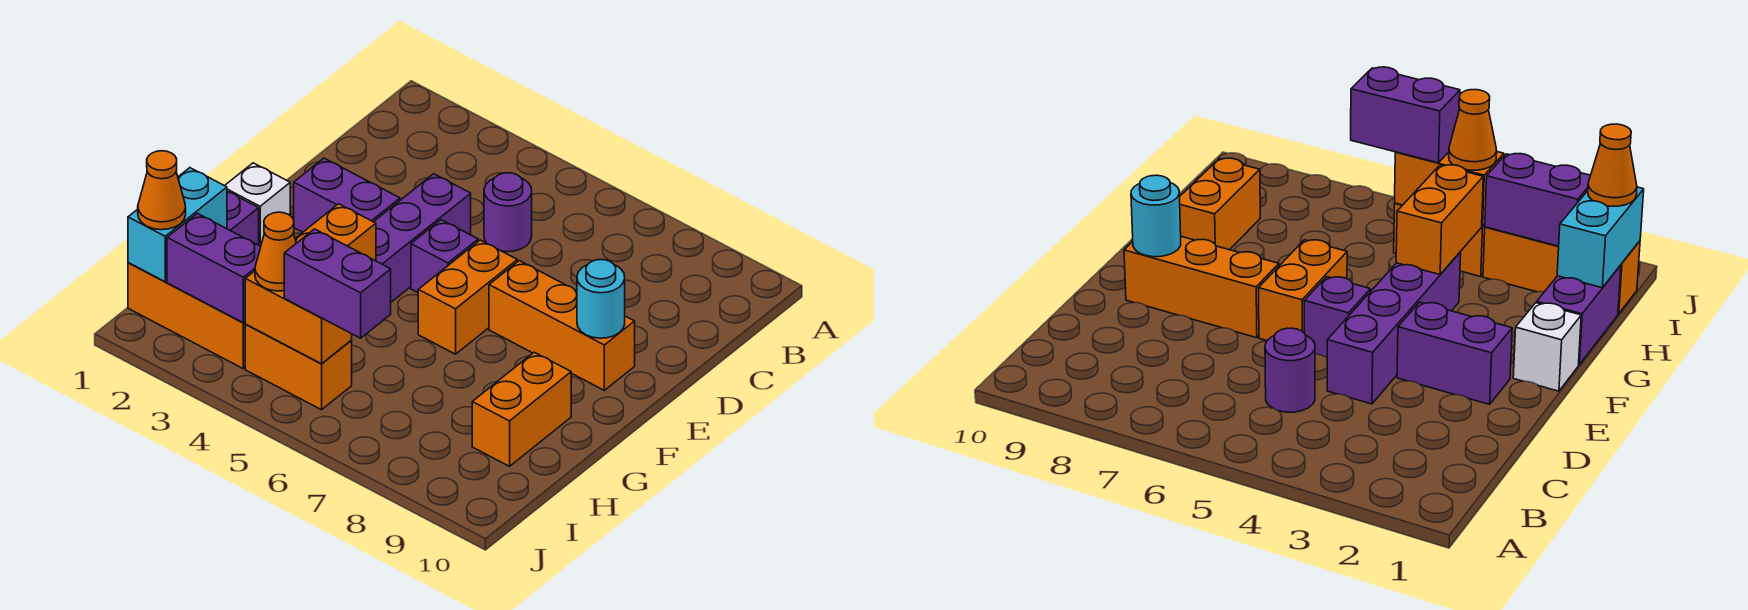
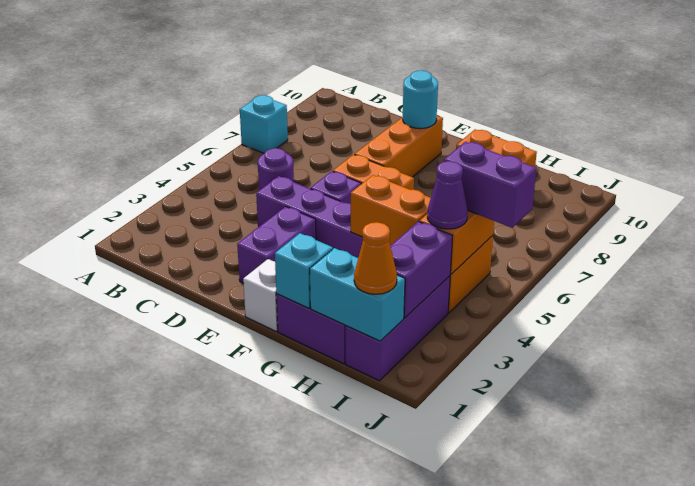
none -> cyan brick A7 level 1
none -> cyan brick G1 level 2
orange brick I1:I3 level 1 -> purple brick I1:I3 level 1
orange cone I4 level 3 -> purple cone I4 level 3
purple brick I5:I6 level 3 -> purple brick I5:J5 level 3

